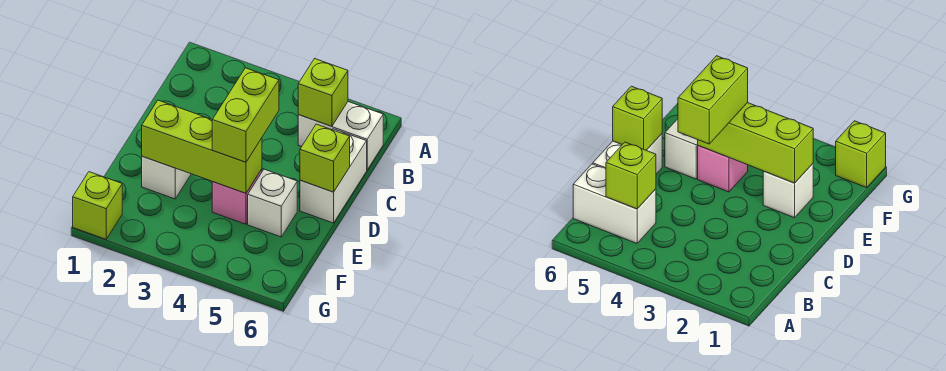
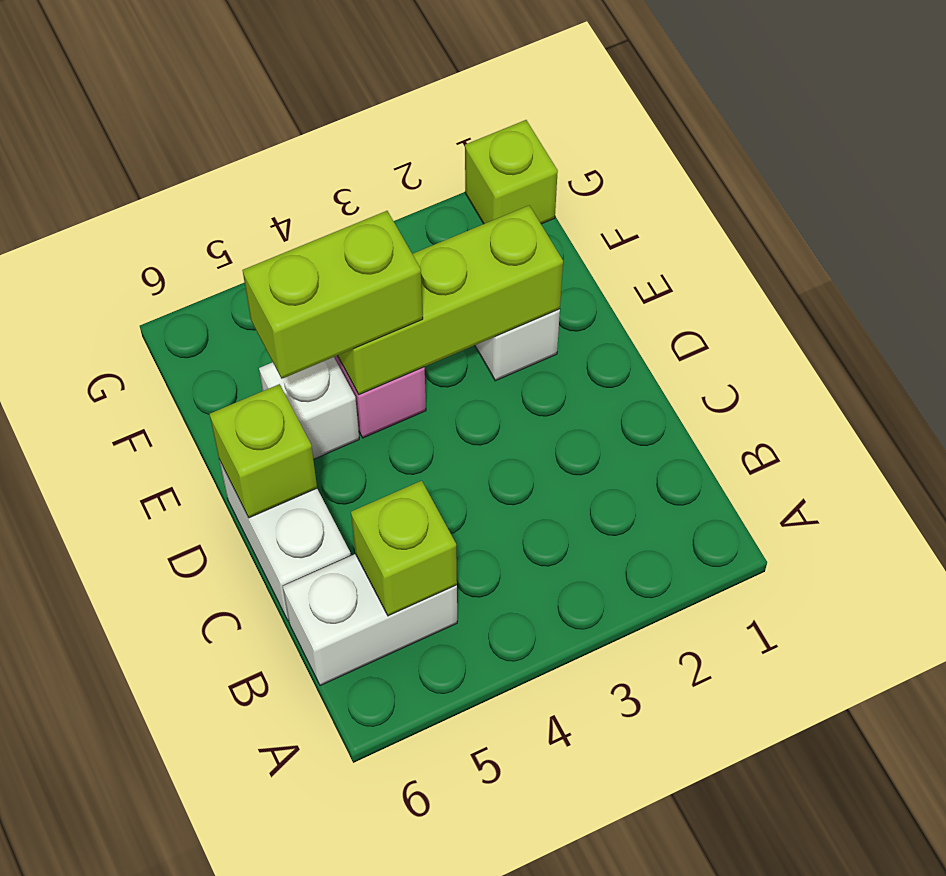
lime brick D4:E4 level 3 -> lime brick E4:E5 level 3

